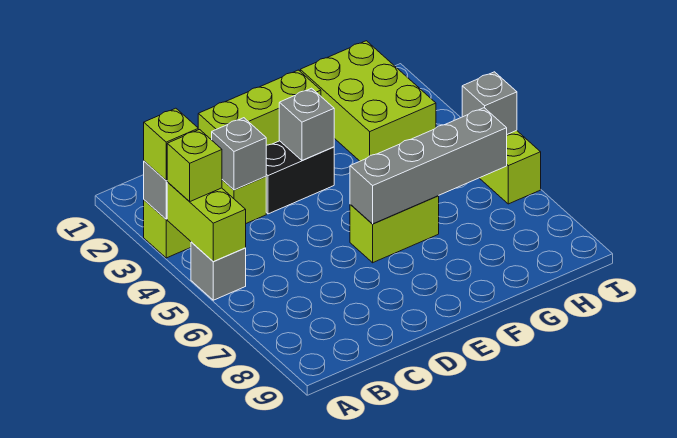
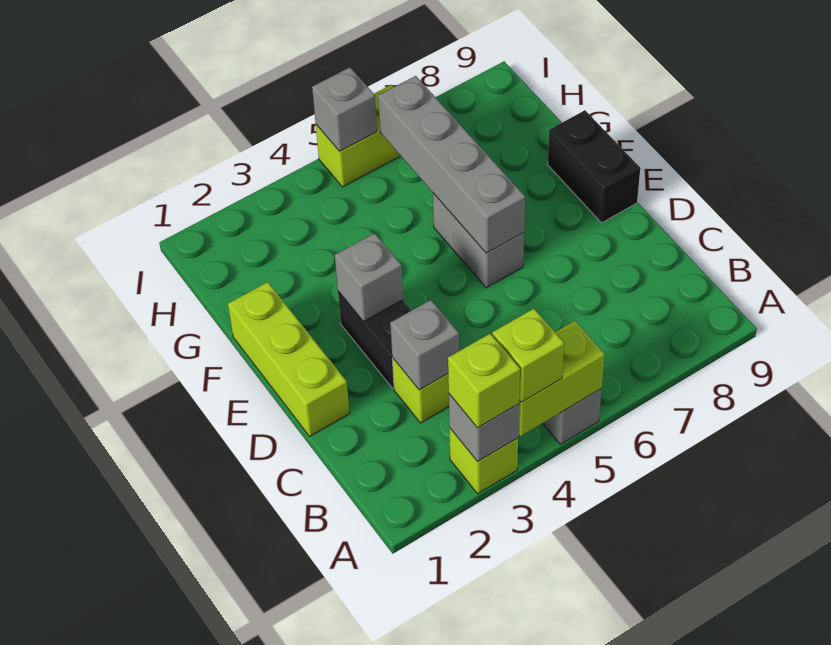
lime brick E6:F6 level 1 -> grey brick E6:F6 level 1
none -> black brick E9:F9 level 1
lime brick G1:H3 level 1 -> none

